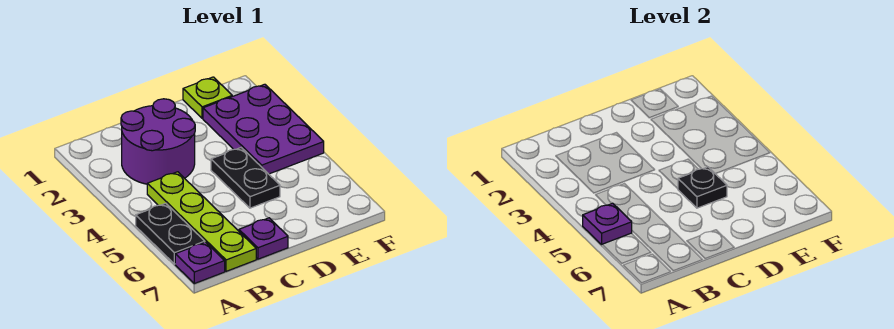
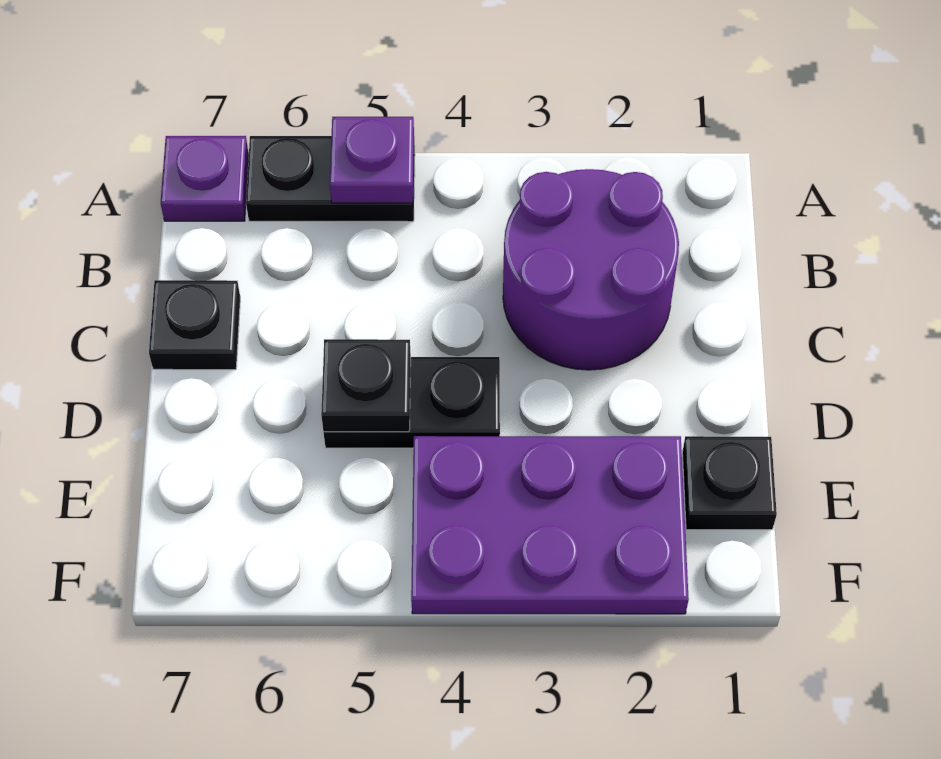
lime plate B4:B7 level 1 -> none
purple plate C7 level 1 -> black plate C7 level 1
lime plate E1 level 1 -> black plate E1 level 1

